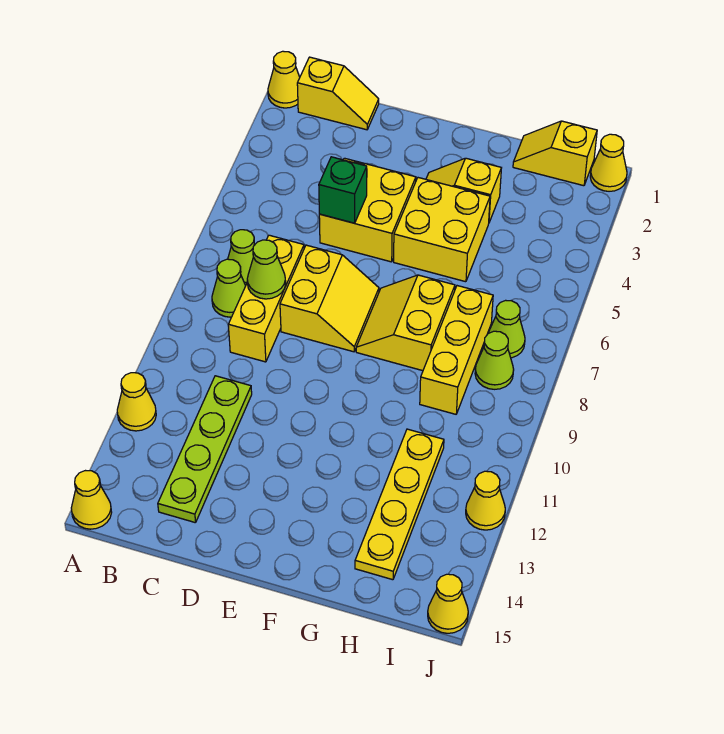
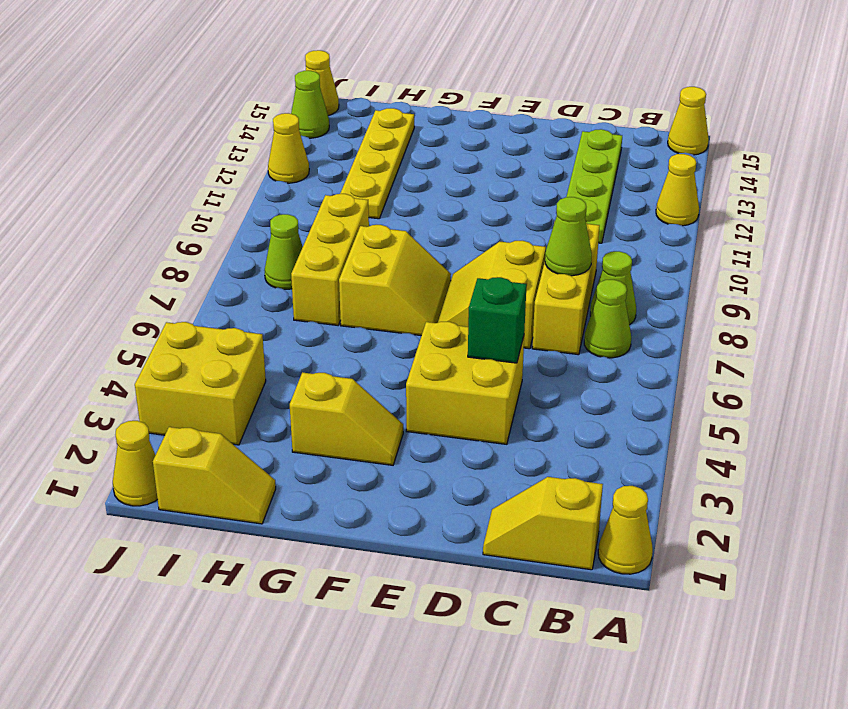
yellow brick F4:G5 level 1 -> yellow brick I3:J4 level 1
lime cone I7 level 1 -> lime cone J14 level 1

